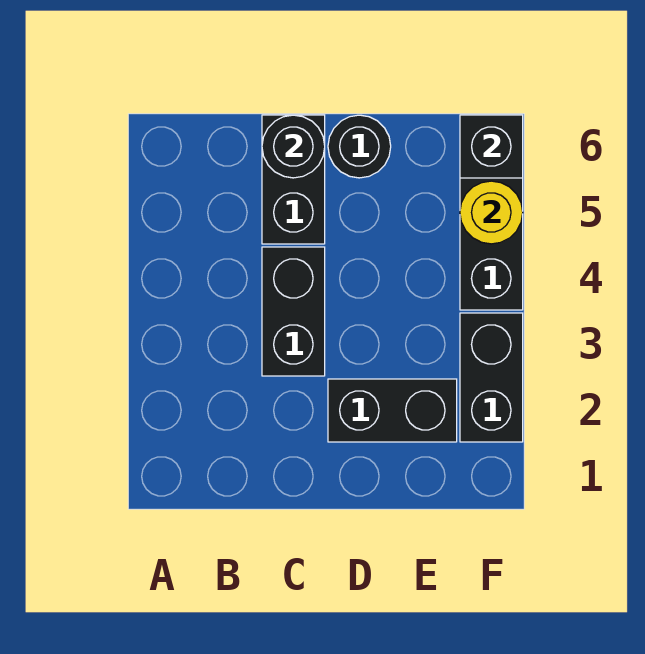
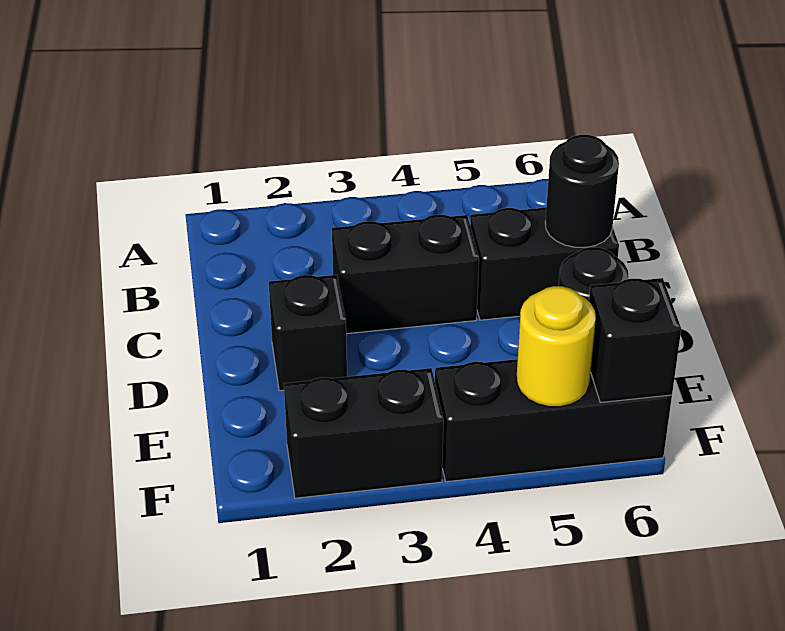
black brick D2:E2 level 1 -> black brick D2 level 1

